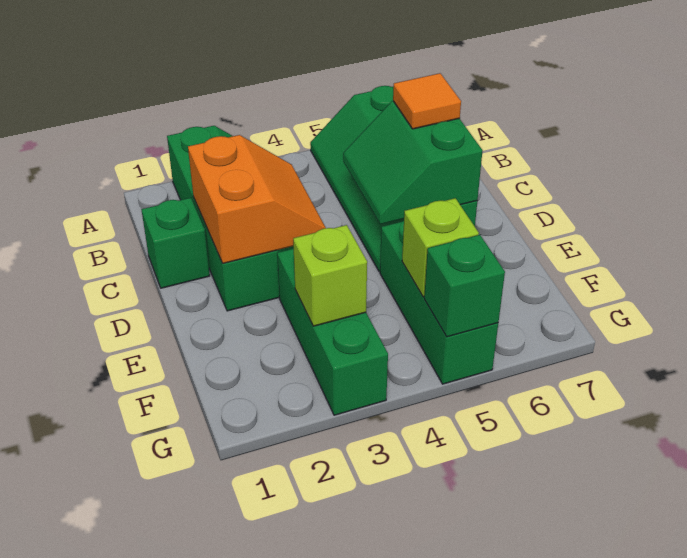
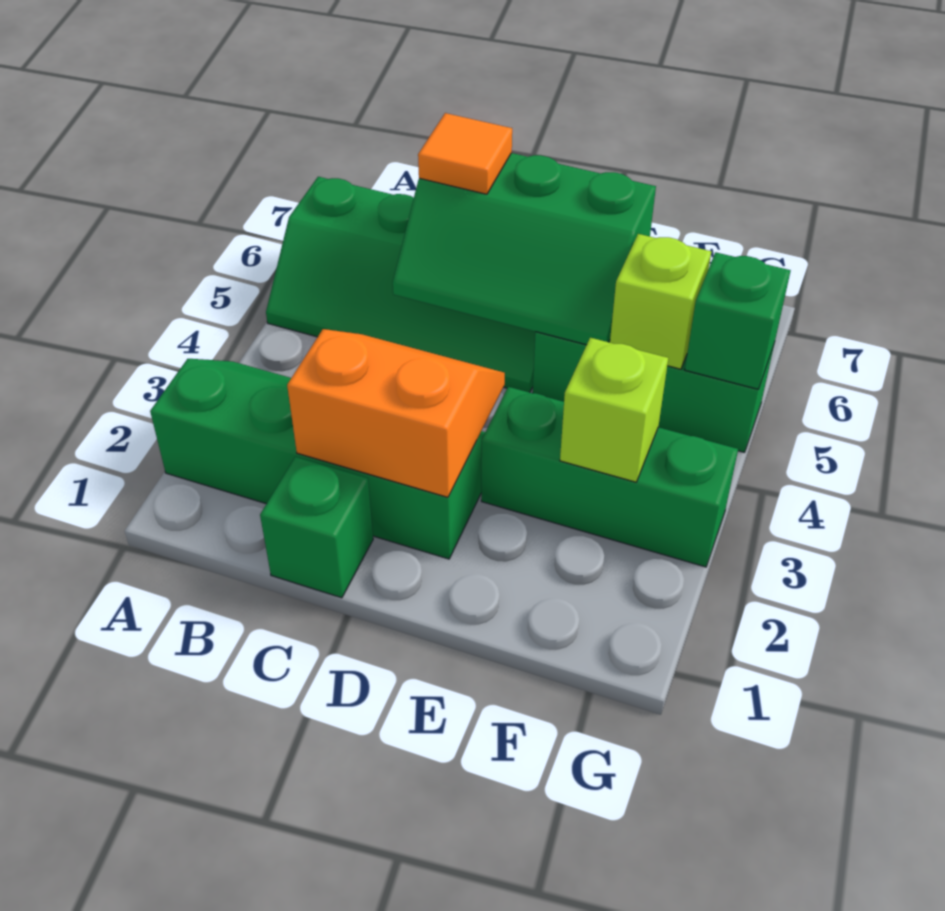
green slope C5:D6 level 2 top 6 -> green slope C5:E6 level 2 top 6

